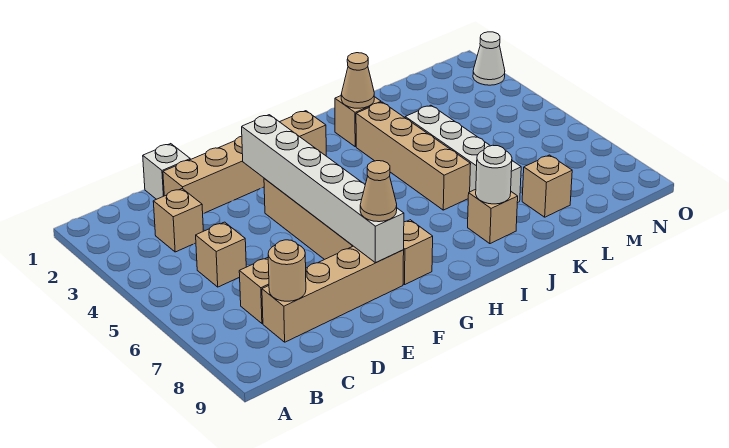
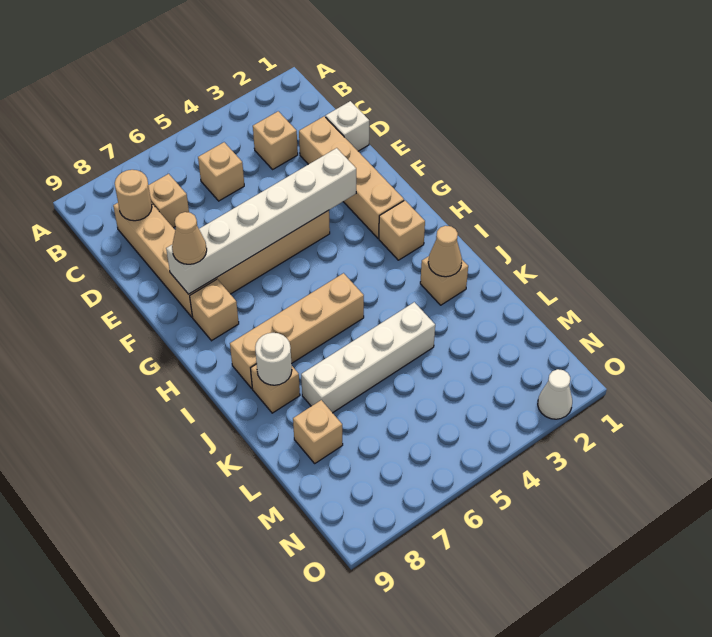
tan brick J3:J6 level 1 -> tan brick I5:I8 level 1

